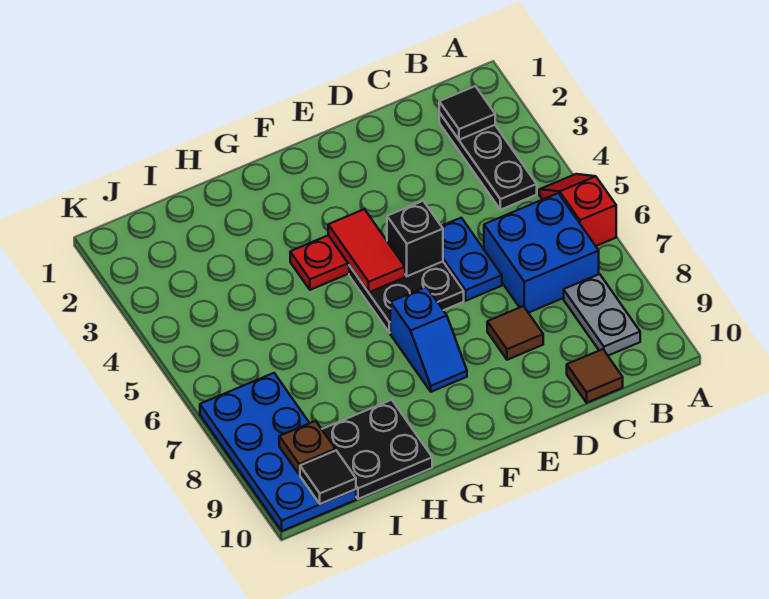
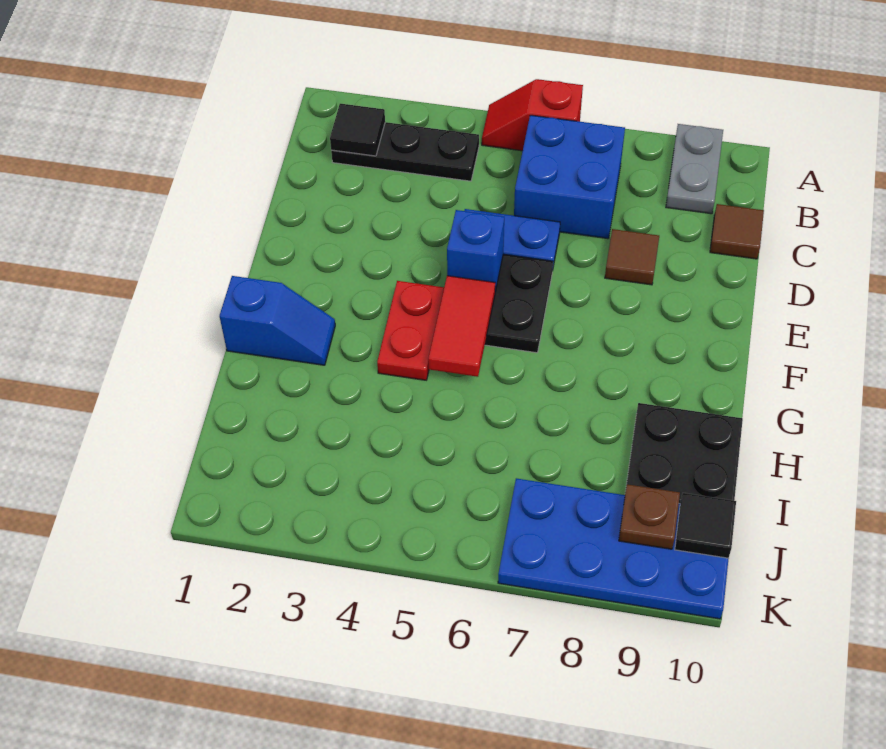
grey plate B8:B9 level 1 -> grey plate A9:B9 level 1
black brick E5 level 2 -> blue brick E5 level 2
red tile F4:F5 level 2 -> red tile F5:G5 level 2
blue slope F7:F8 level 1 top 7 -> blue slope G1:G2 level 1 top 1

